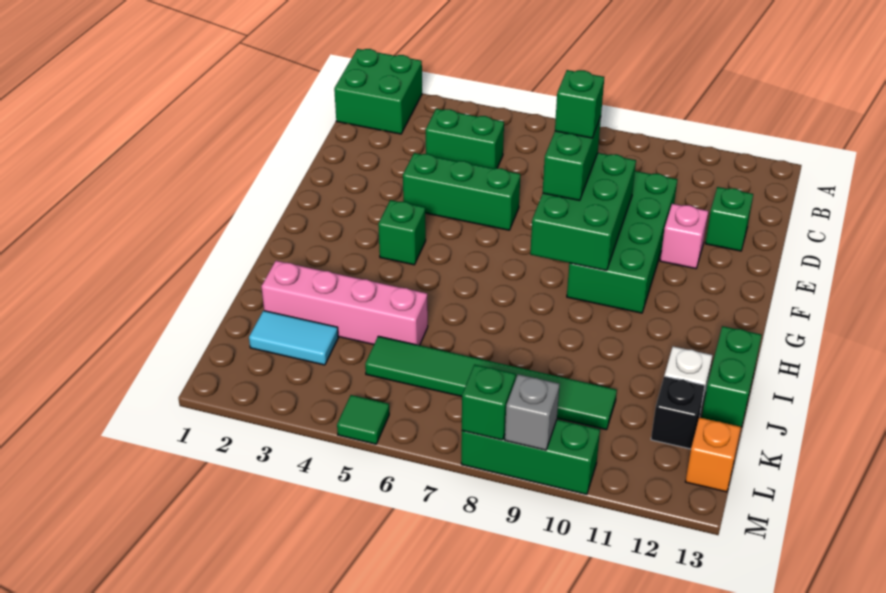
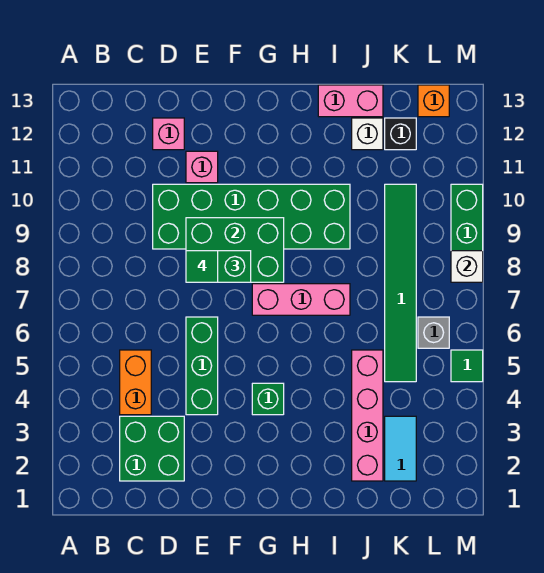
green brick A1:B2 level 1 -> green brick C2:D3 level 1
green brick C4:C5 level 1 -> orange brick C4:C5 level 1
green brick D9:G10 level 1 -> green brick D9:I10 level 1
green brick D12 level 1 -> pink brick D12 level 1
green brick E8 level 4 -> green tile E8 level 4
none -> pink brick G7:I7 level 1
green brick I13:J13 level 1 -> pink brick I13:J13 level 1
green brick M8 level 2 -> white brick M8 level 2
grey brick M9 level 2 -> grey brick L6 level 1

